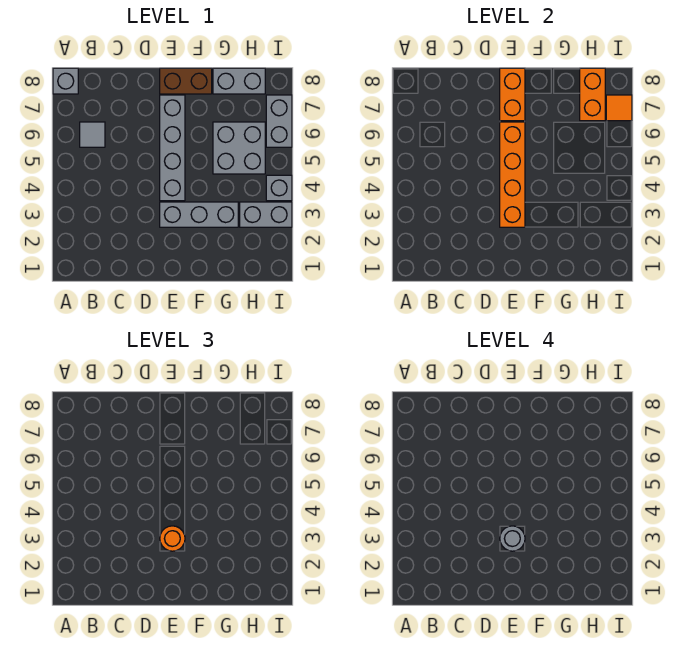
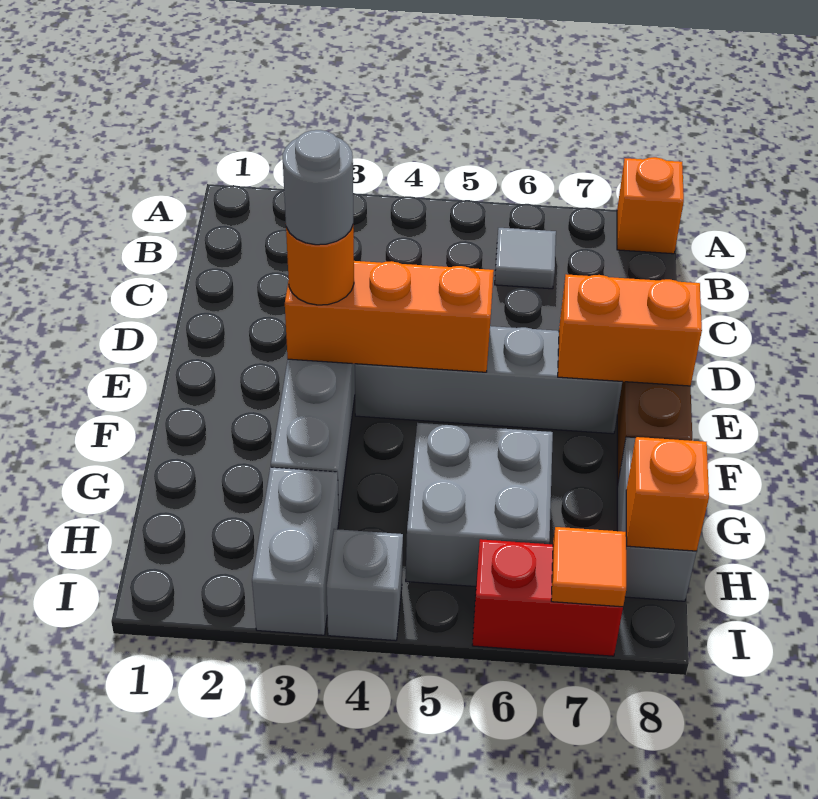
grey brick A8 level 1 -> orange brick A8 level 1
orange brick E3:E6 level 2 -> orange brick E3:E5 level 2
orange brick H7:H8 level 2 -> orange brick H8 level 2
grey brick I6:I7 level 1 -> red brick I6:I7 level 1

